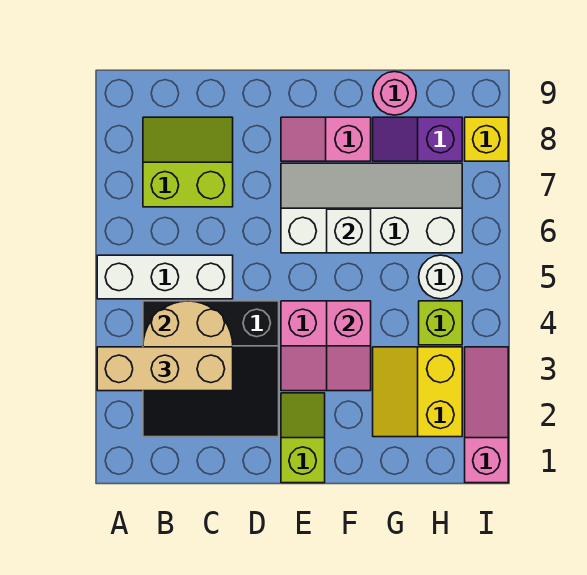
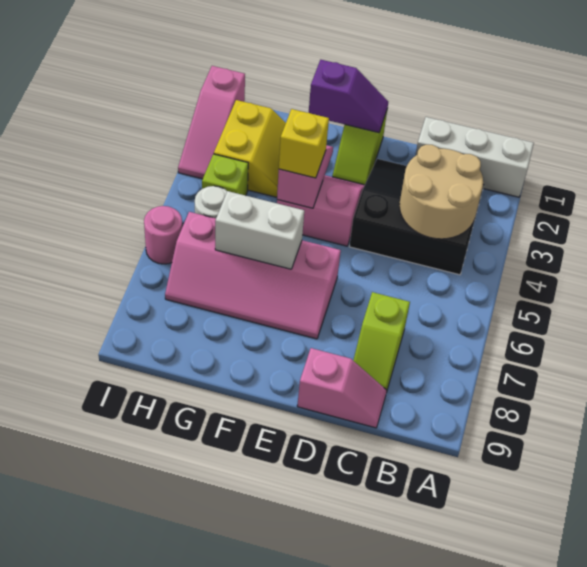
tan brick A3:C3 level 3 -> none
white brick A5:C5 level 1 -> white brick A1:C1 level 1
lime slope B7:C8 level 1 top 7 -> lime slope C7:C8 level 1 top 7
white slope E6:H7 level 1 top 6 -> pink slope E6:H7 level 1 top 6
pink slope E8:F8 level 1 top F -> pink slope C9:D9 level 1 top D
white brick F6 level 2 -> white brick F6:G6 level 2
purple slope G8:H8 level 1 top H -> purple slope E1:F1 level 2 top F
pink round brick G9 level 1 -> pink round brick I6 level 1
yellow brick I8 level 1 -> yellow brick F4 level 3

